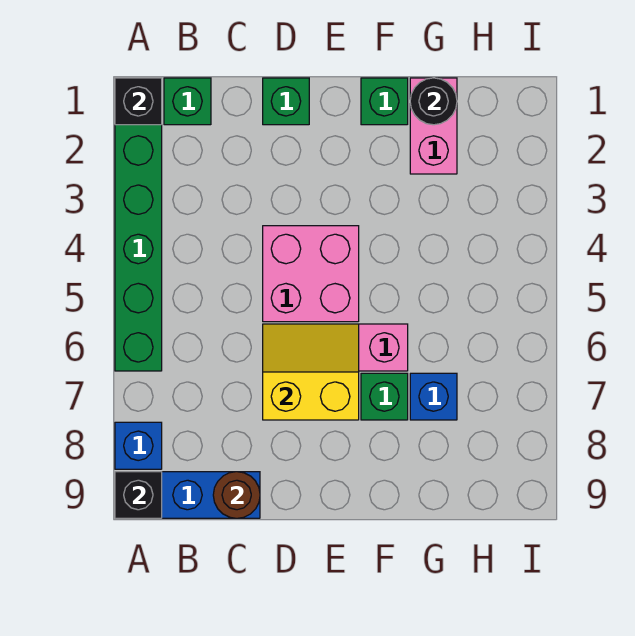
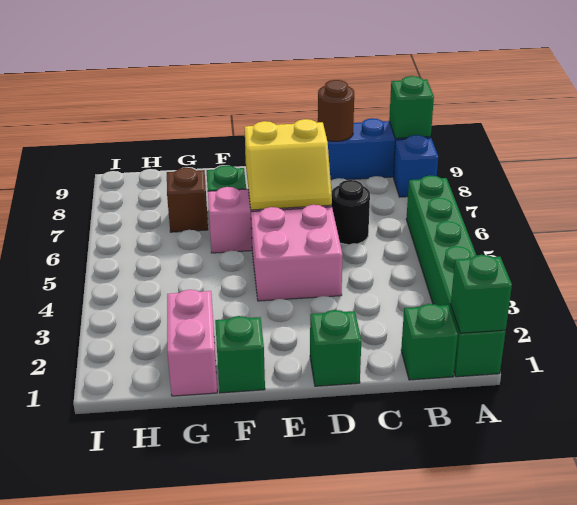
black brick A1 level 2 -> green brick A1 level 2
black brick A9 level 2 -> green brick A9 level 2
black round brick G1 level 2 -> black round brick C6 level 1
blue brick G7 level 1 -> brown brick G7 level 1

